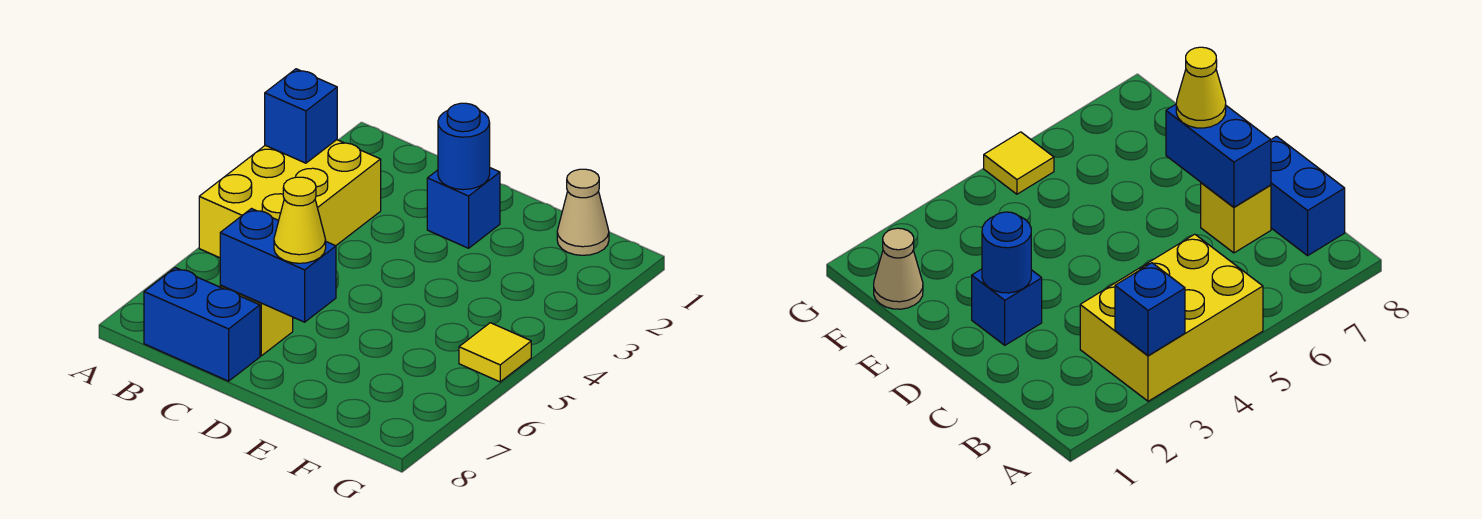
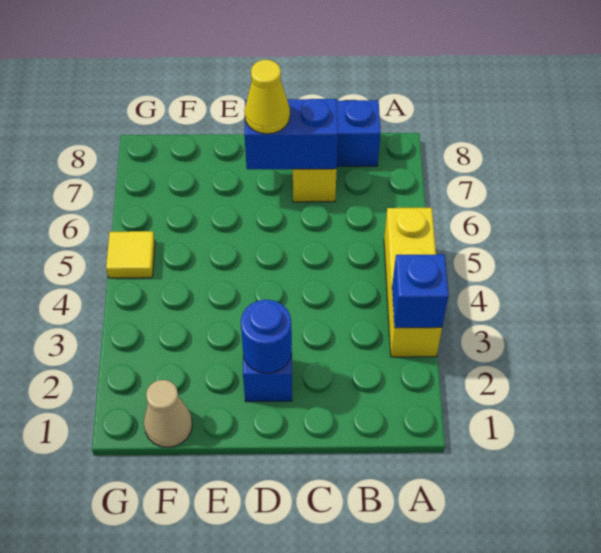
yellow brick A3:B5 level 1 -> yellow brick A3:A5 level 1

